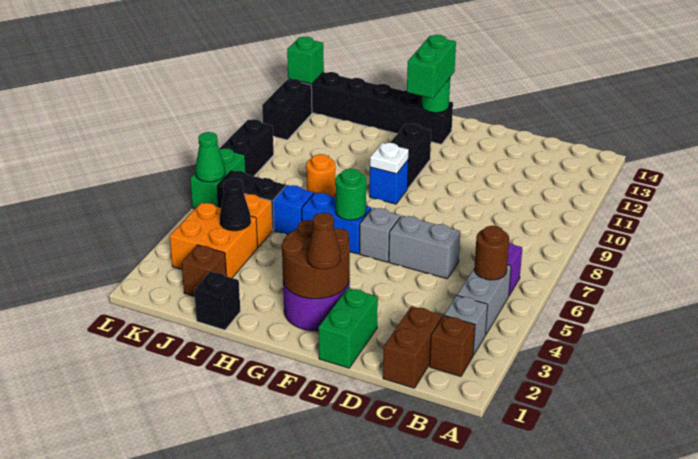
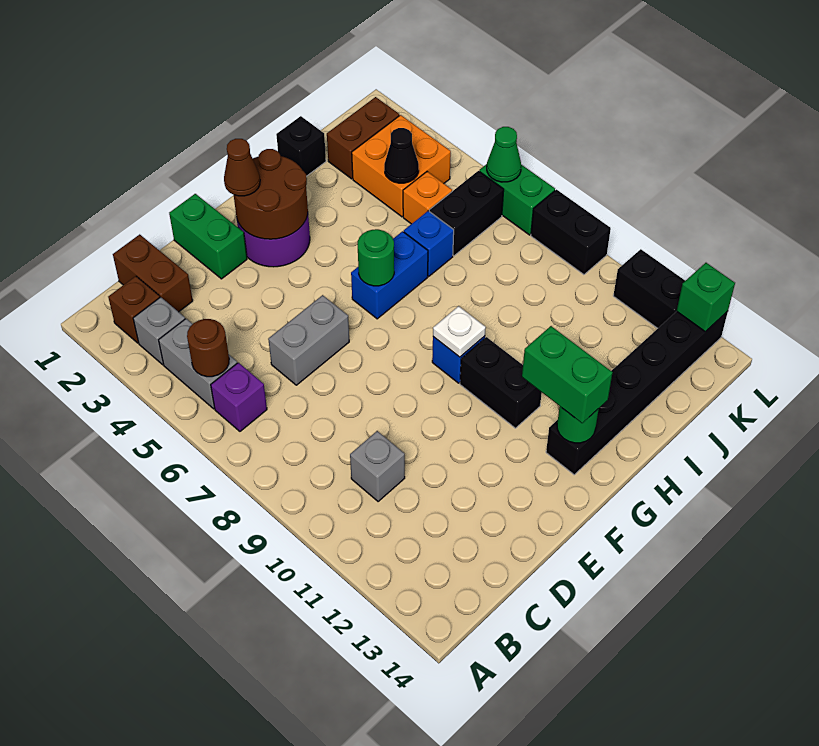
grey brick F6 level 1 -> grey brick C10 level 1
orange round brick I8 level 1 -> none
brown brick J2 level 1 -> brown brick J2:K2 level 1

